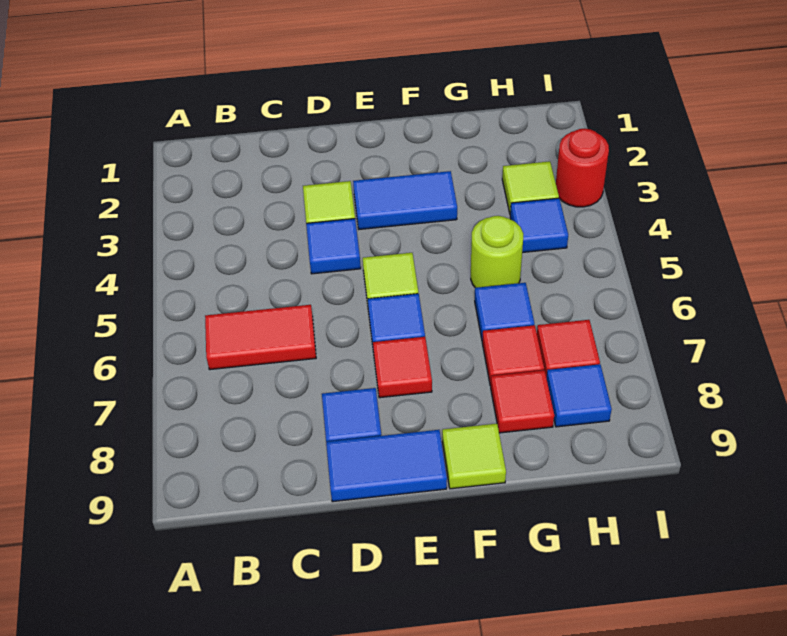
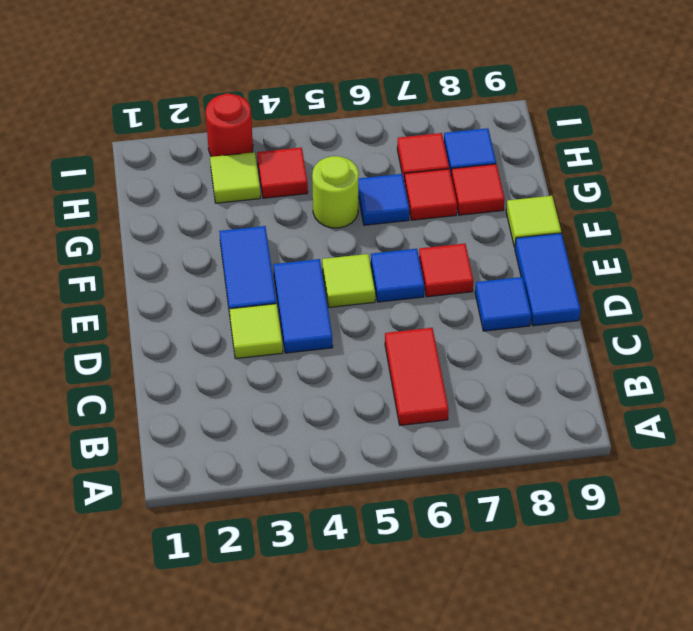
blue tile D4 level 1 -> blue tile D4:E4 level 1
blue tile H4 level 1 -> red tile H4 level 1

